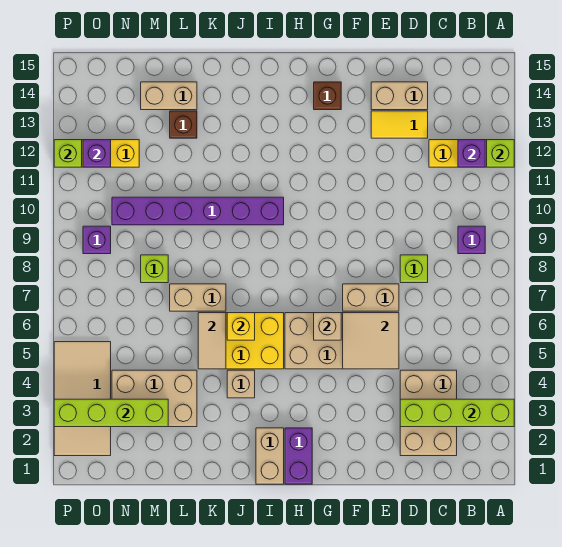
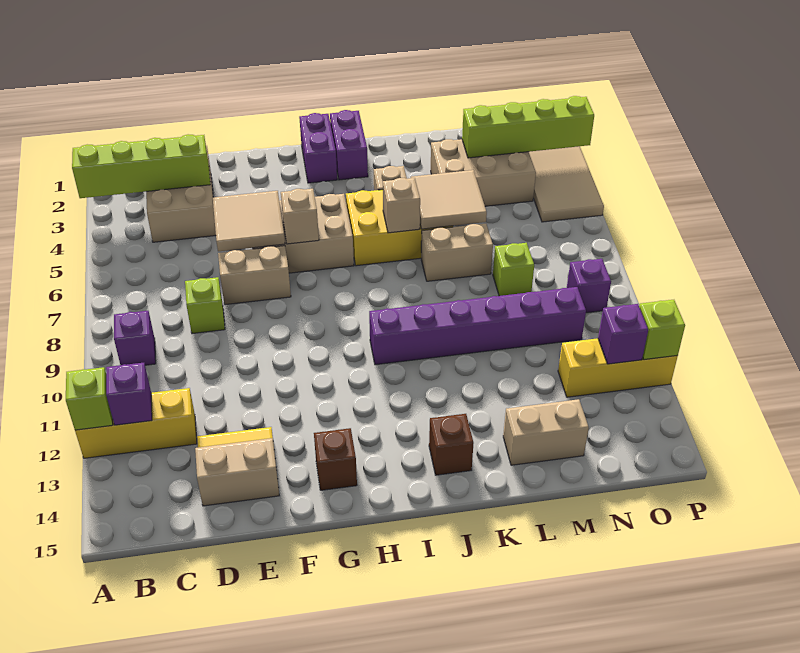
tan brick I1:I2 level 1 -> purple brick I1:I2 level 1
yellow brick J6 level 2 -> tan brick J6 level 2
tan tile K5:K6 level 2 -> tan tile K5:L6 level 2
brown brick L13 level 1 -> brown brick J14 level 1

